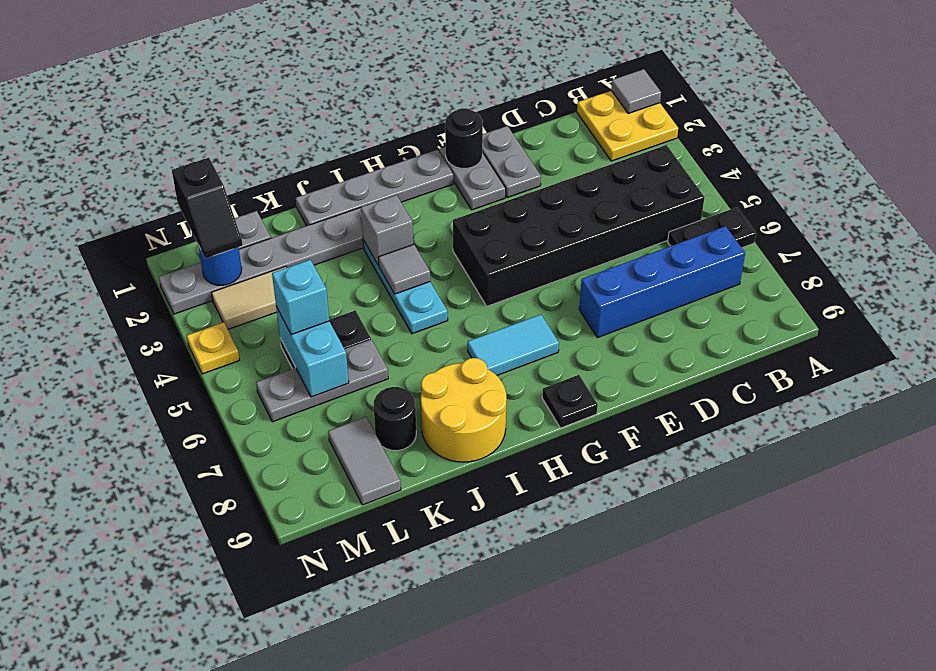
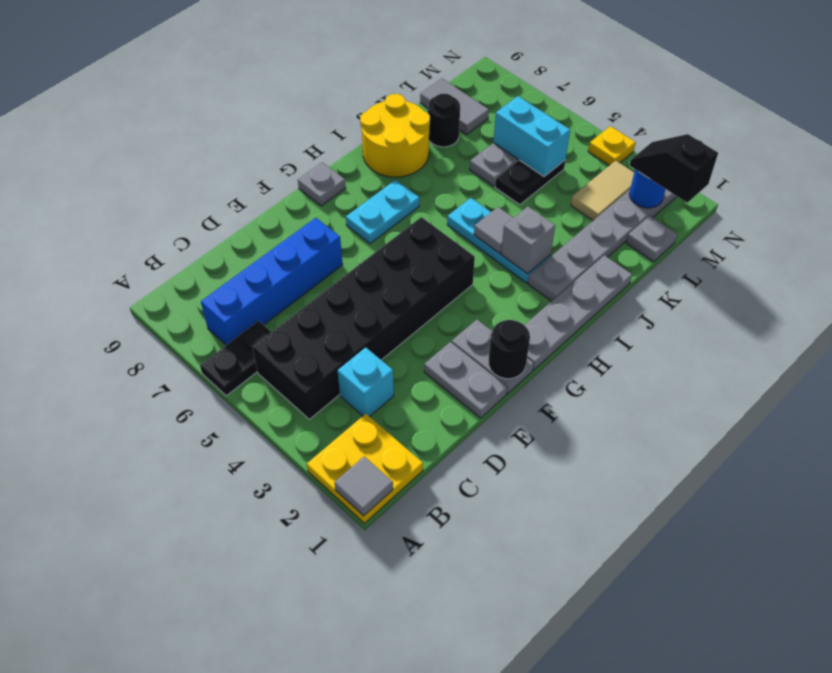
cyan tile G7:H7 level 1 -> cyan plate G7:H7 level 1
black plate G9 level 1 -> grey plate G9 level 1
cyan brick L5 level 3 -> cyan brick C3 level 1

